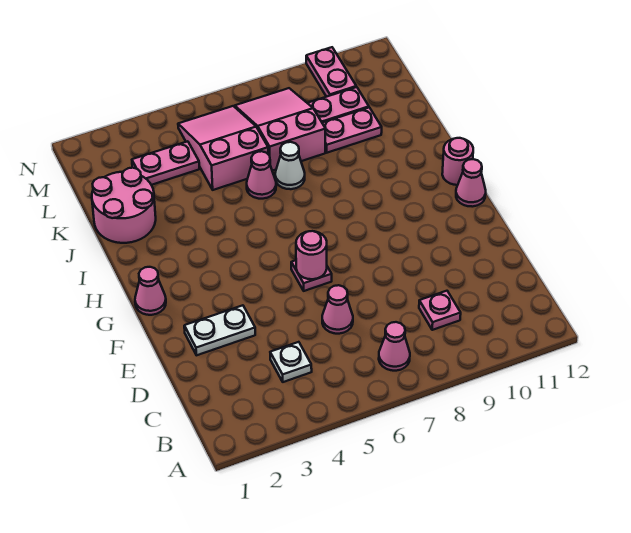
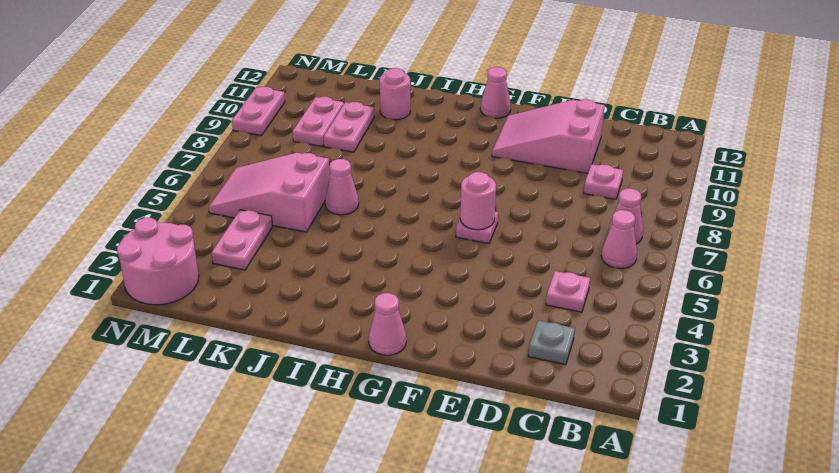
none -> grey plate C2 level 1
white plate C4 level 1 -> pink plate C4 level 1
pink cone D6 level 1 -> pink cone B6 level 1
white plate E2:E3 level 1 -> none
pink round brick H12 level 1 -> pink round brick J11 level 1
pink round brick J1:K2 level 1 -> pink round brick M1:N2 level 1
white cone J7 level 1 -> none
pink slope K7:M8 level 1 top K -> pink slope D10:F11 level 1 top D
pink plate M10:N10 level 1 -> pink plate N9:N10 level 1

